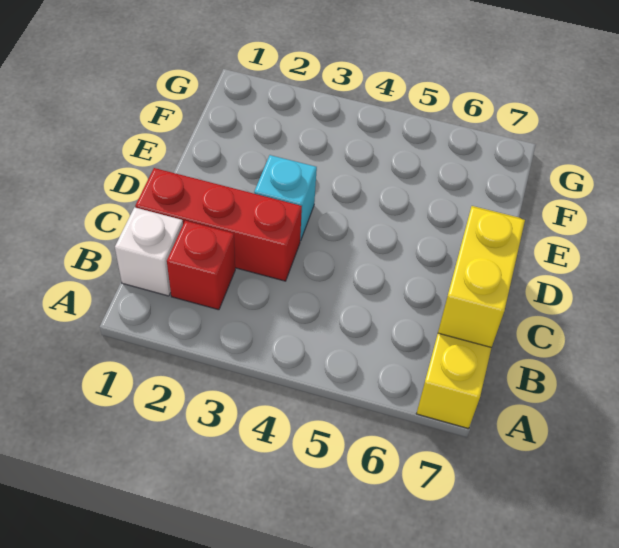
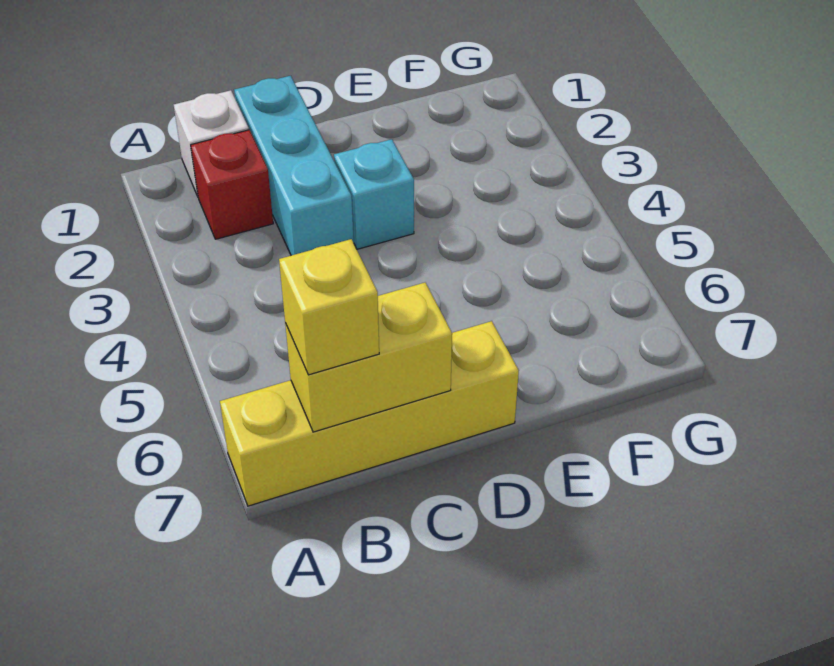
none -> yellow brick B7 level 3
red brick C1:C3 level 1 -> cyan brick C1:C3 level 1

